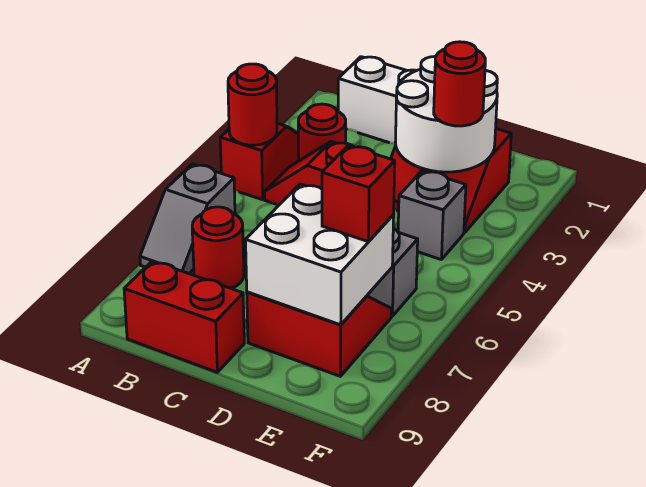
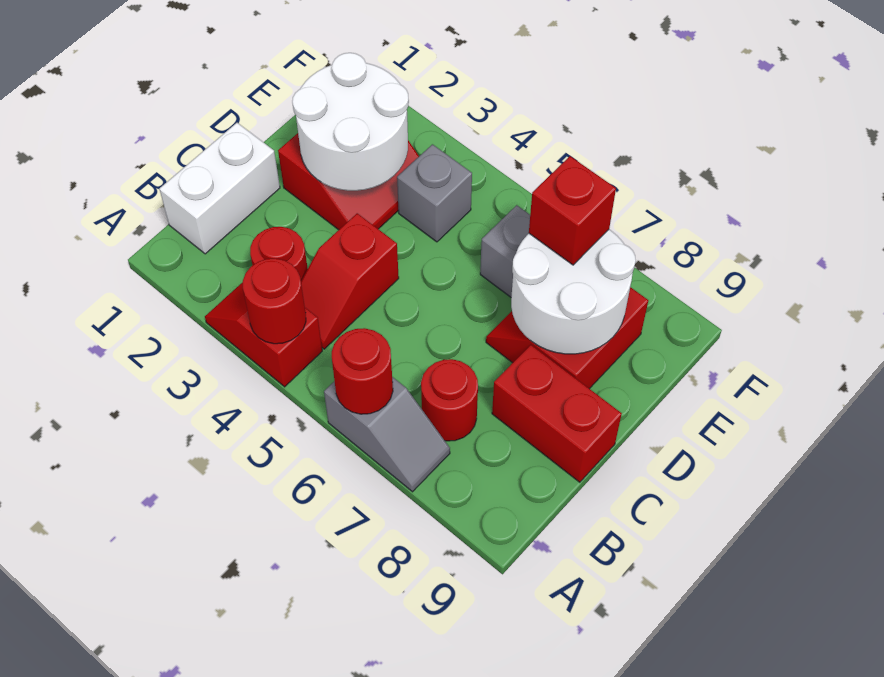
red brick B9:C9 level 1 -> red brick C8:C9 level 1
white brick D7:E8 level 2 -> white round brick D7:E8 level 2
red round brick E3 level 3 -> red round brick A6 level 2

